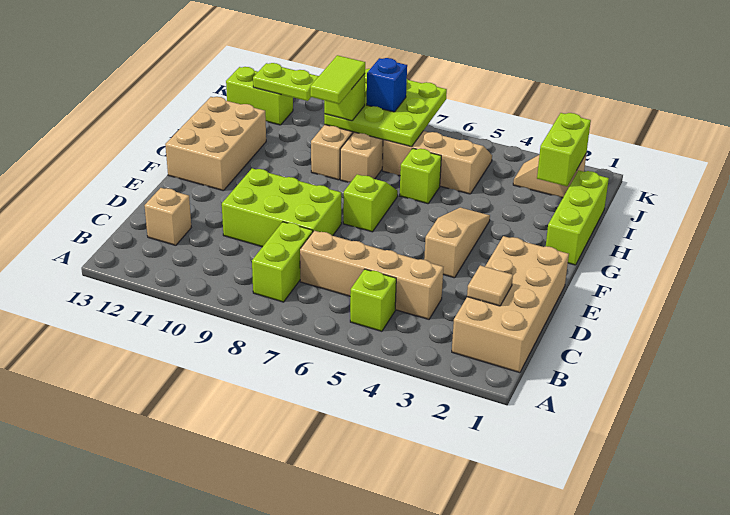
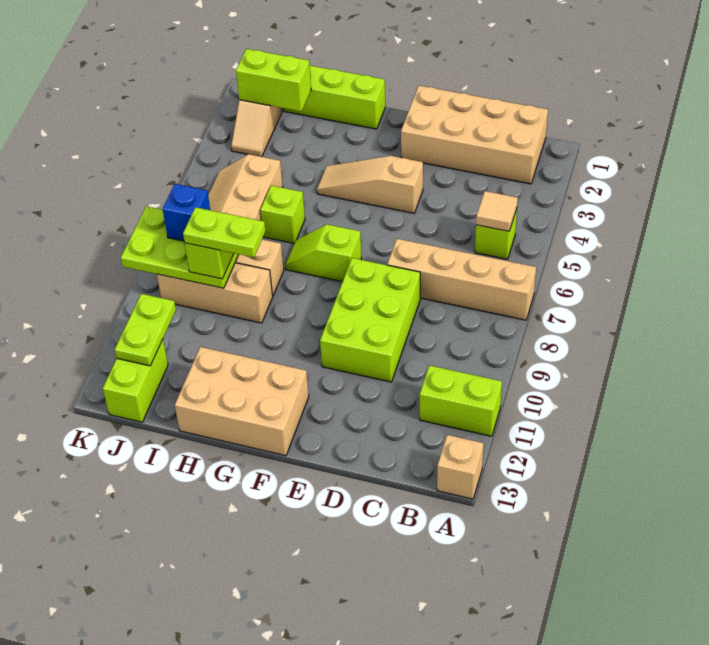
lime brick B8:C8 level 1 -> lime brick A11:B11 level 1
tan tile C2 level 2 -> tan tile B5 level 2
tan brick C4:C7 level 1 -> tan brick A7:D7 level 1
tan brick C12 level 1 -> tan brick A13 level 1
lime tile H9:I9 level 4 -> lime plate H9:I9 level 4
lime plate I7:K9 level 2 -> lime plate I8:K9 level 2

